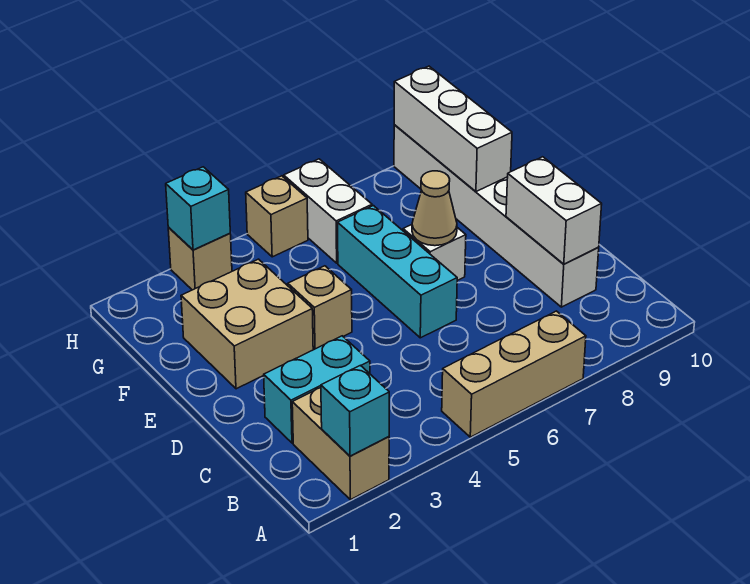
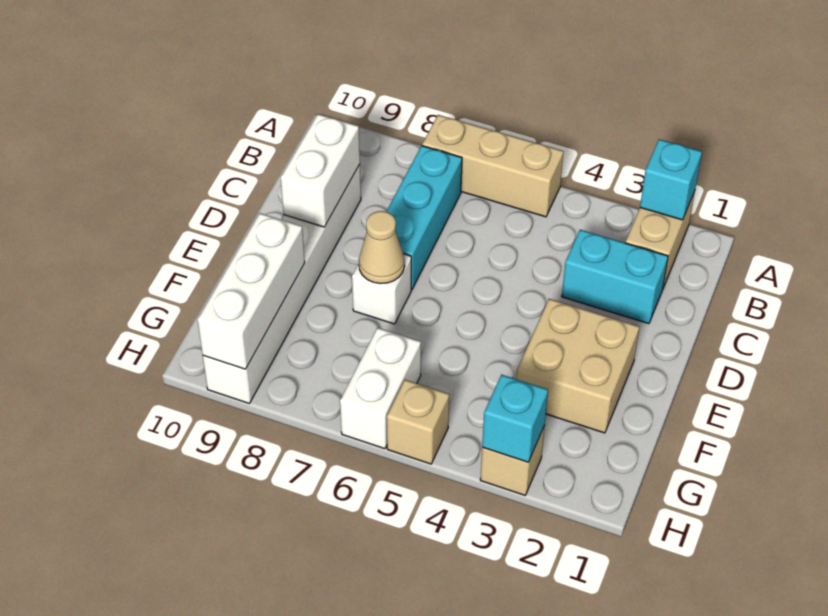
cyan brick D6:F6 level 1 -> cyan brick B7:D7 level 1
tan brick E4 level 1 -> none

